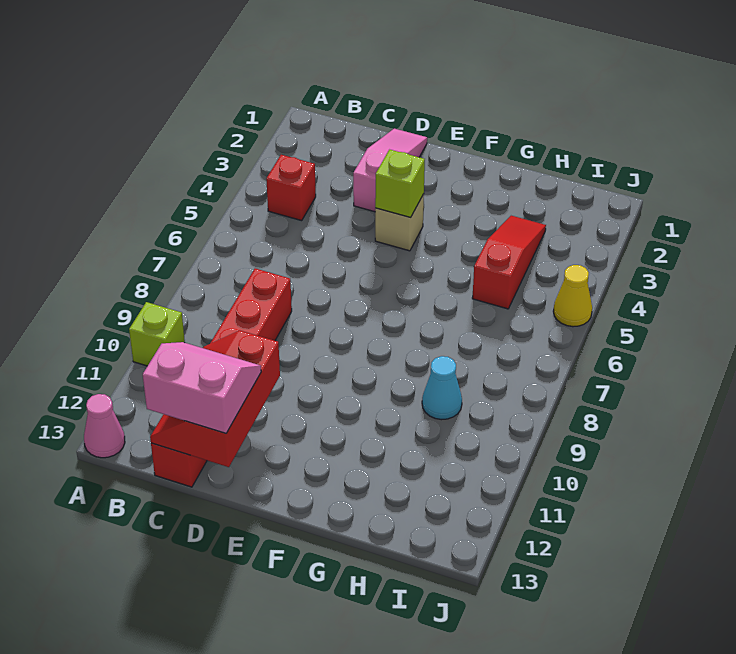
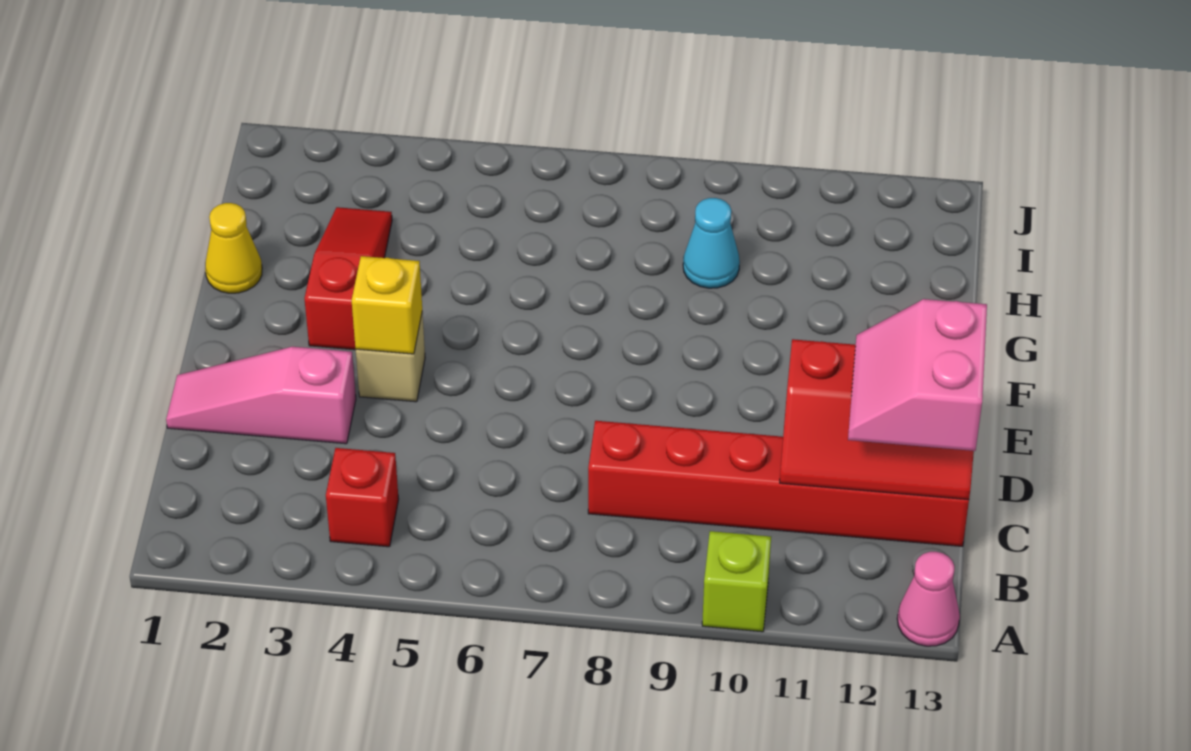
lime brick E4 level 2 -> yellow brick E4 level 2
red slope H3:H5 level 1 top 5 -> red slope F3:H3 level 1 top F
yellow cone J5 level 1 -> yellow cone G1 level 1

